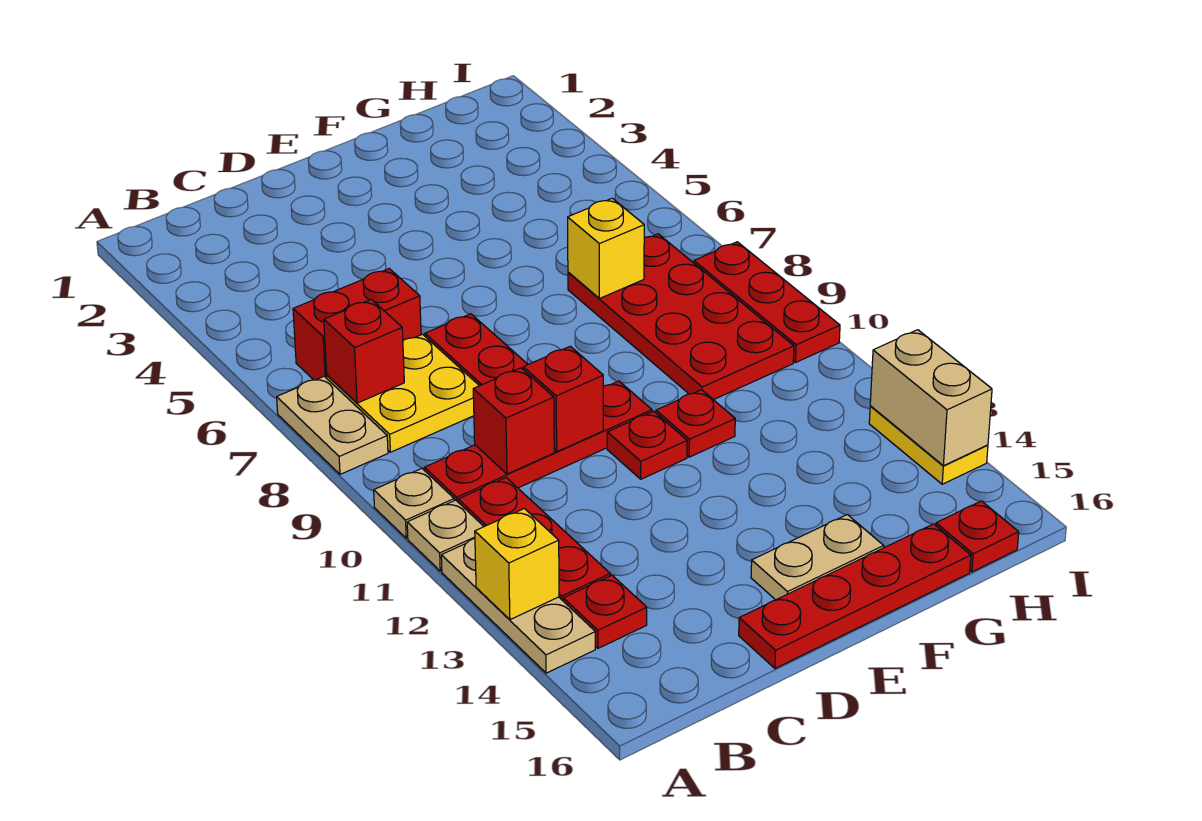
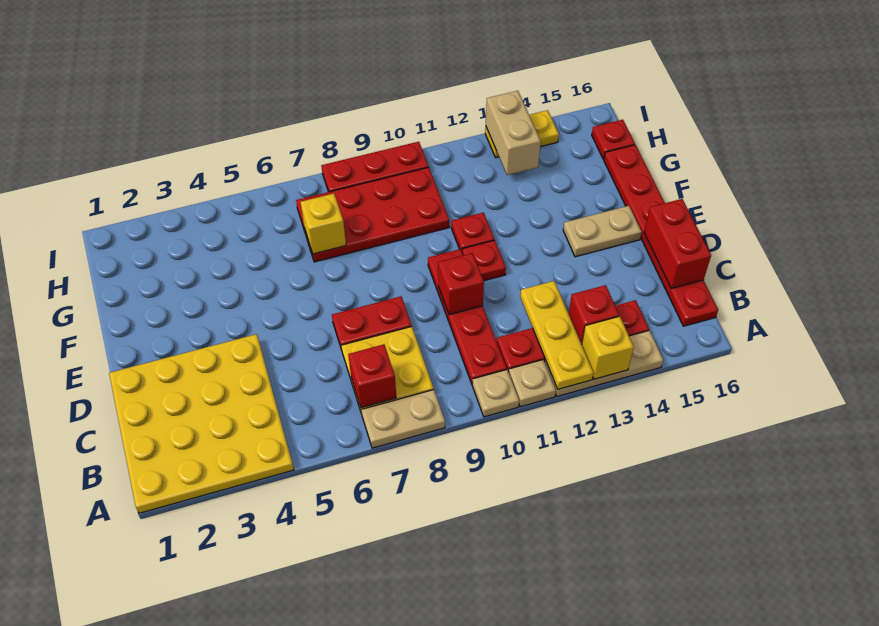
none -> yellow plate A1:D4 level 1
none -> yellow plate A12:C12 level 2
red brick B6:C6 level 1 -> red brick C16:D16 level 2
red brick C10 level 2 -> red brick B13 level 2
red plate D16:G16 level 1 -> red plate B16:G16 level 1
tan plate E15:F15 level 1 -> tan plate E14:E15 level 1
tan brick I13:I14 level 2 -> tan brick H13:I13 level 2

